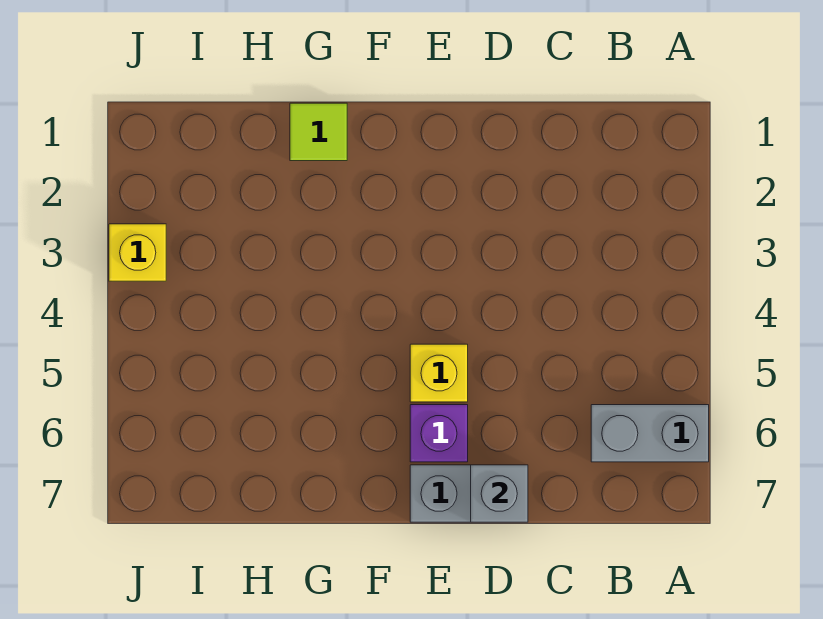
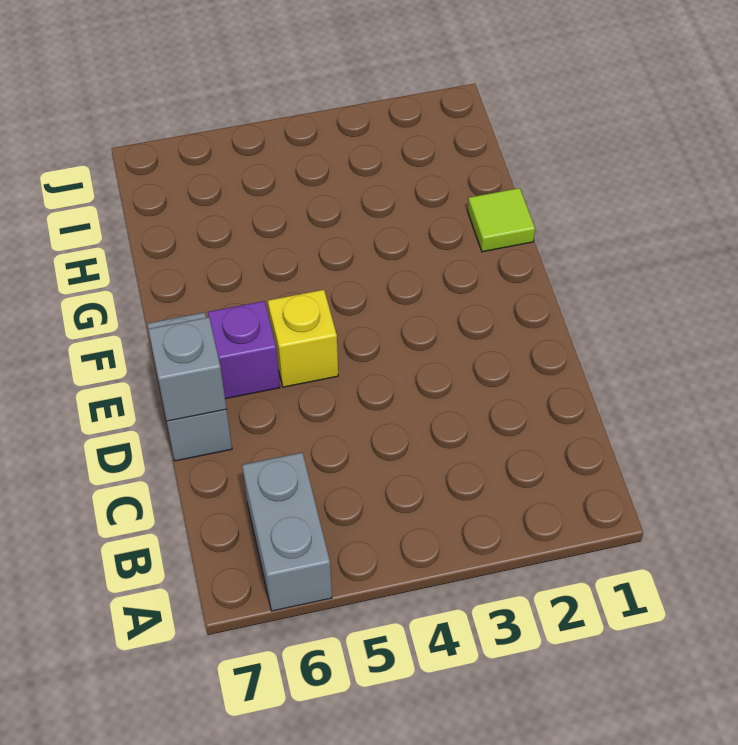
yellow brick J3 level 1 -> none

